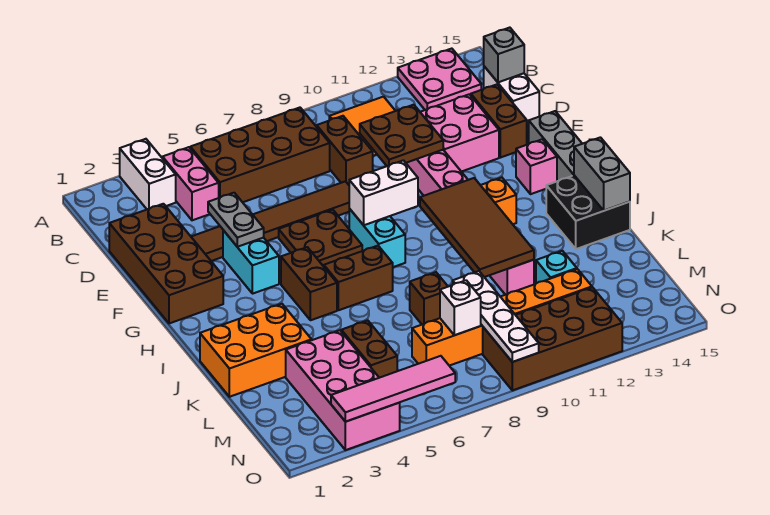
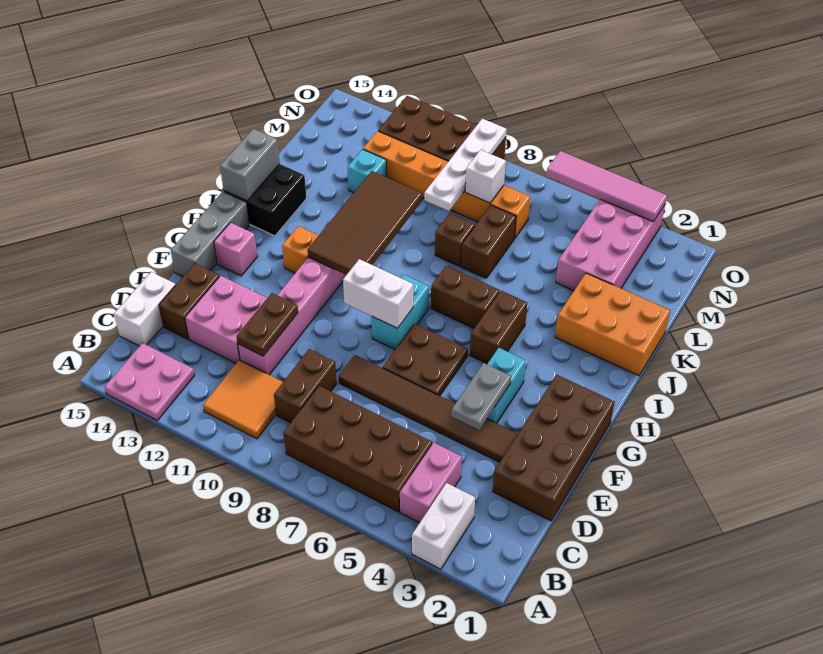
grey brick C15 level 2 -> none
brown plate D10:E11 level 2 -> brown plate D11:E11 level 2
brown brick L5:M5 level 1 -> brown brick K7:L7 level 1

